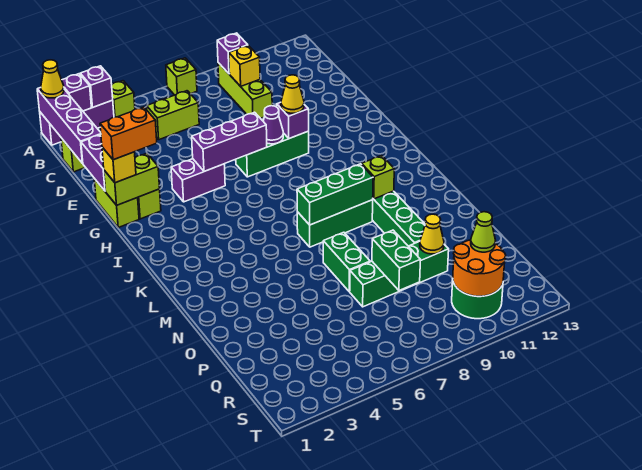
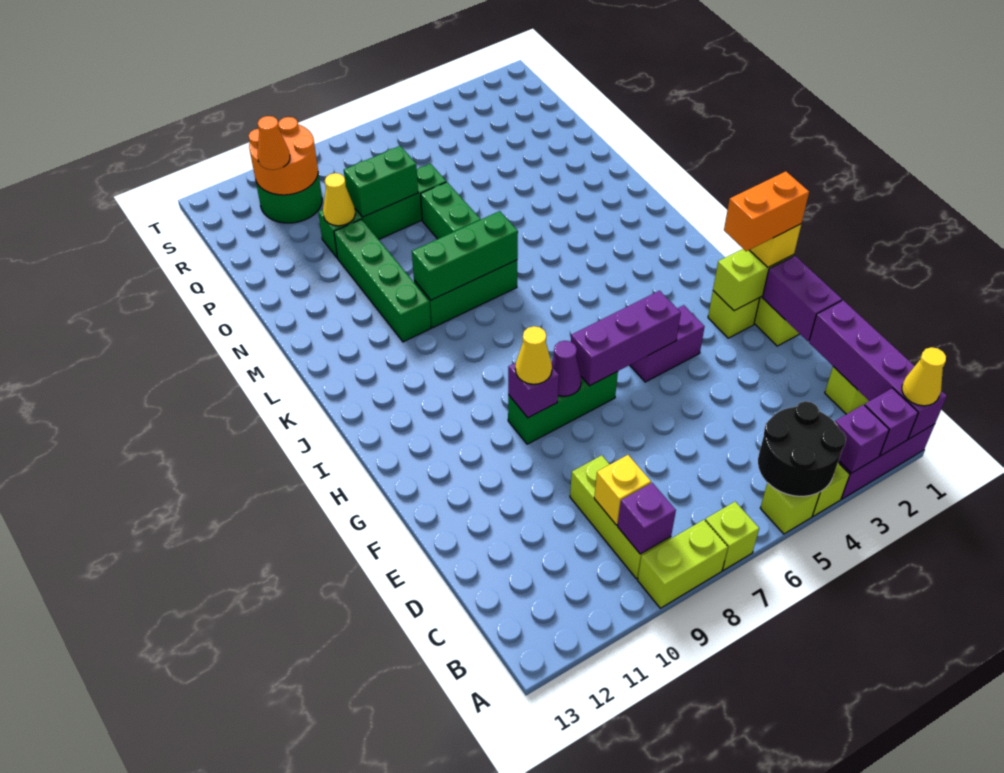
none -> black round brick A4:B5 level 2
lime brick C5:C6 level 1 -> lime brick A8:A9 level 1
lime brick L10 level 2 -> lime brick A5 level 1
green brick P8:Q8 level 2 -> green brick P8:P9 level 2
lime cone R11 level 3 -> orange cone R11 level 3

